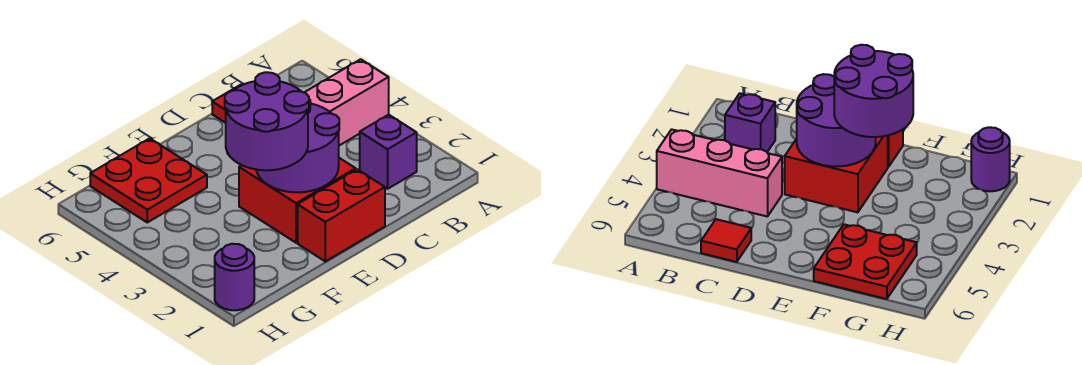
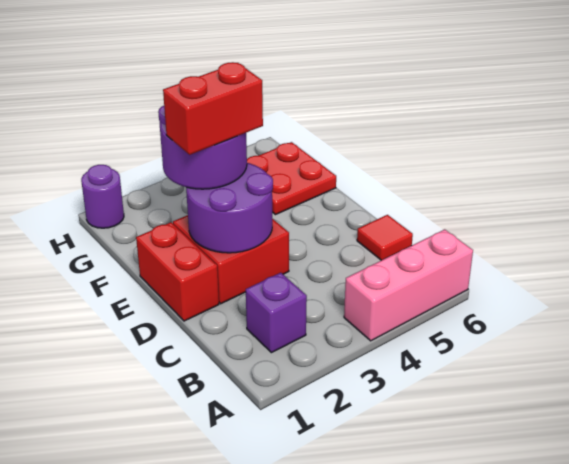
pink brick A4:C4 level 1 -> pink brick A4:A6 level 1
none -> red brick E2:E3 level 4

